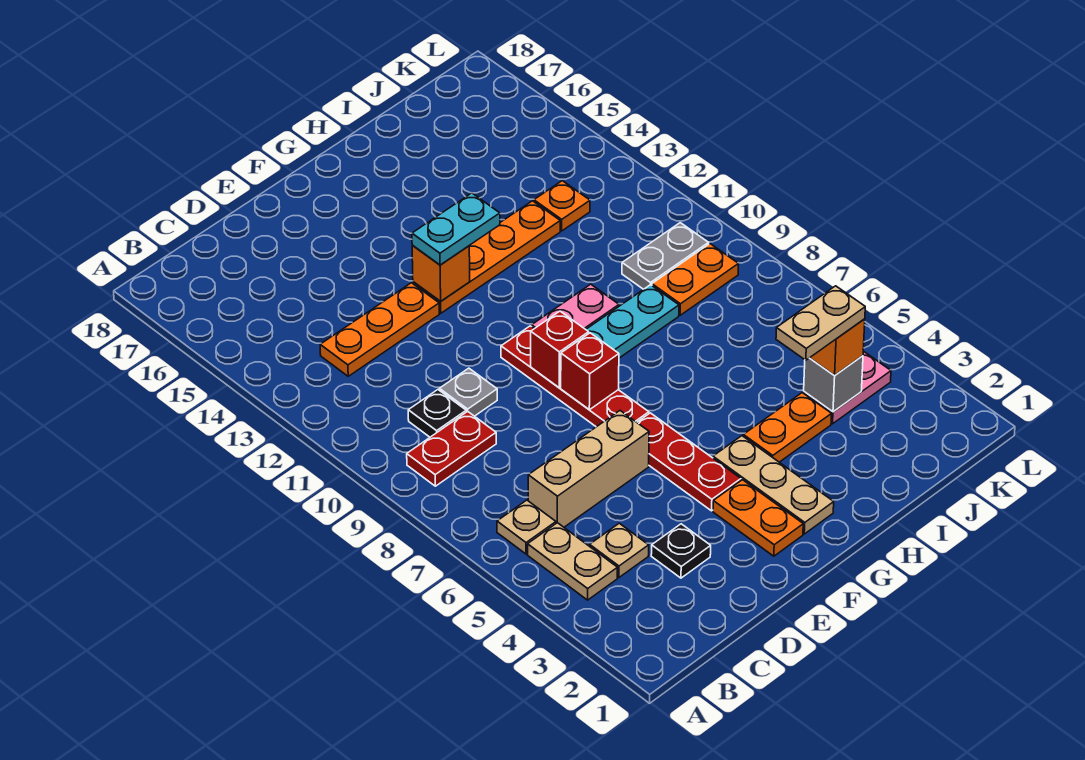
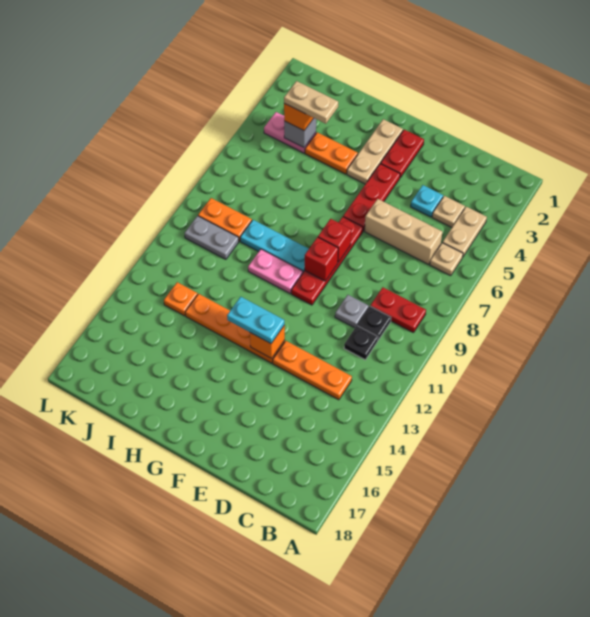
black plate D3 level 1 -> black plate C11 level 1
none -> cyan plate D4 level 1
orange plate F2:F3 level 1 -> red plate F2:F3 level 1

